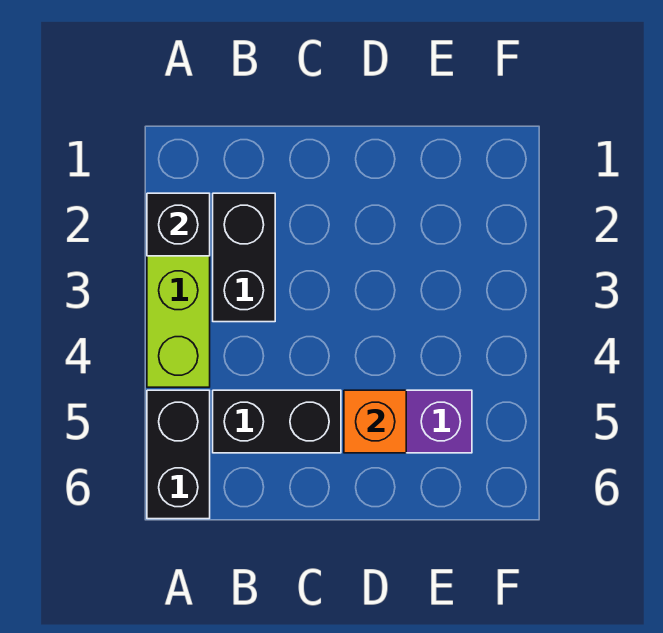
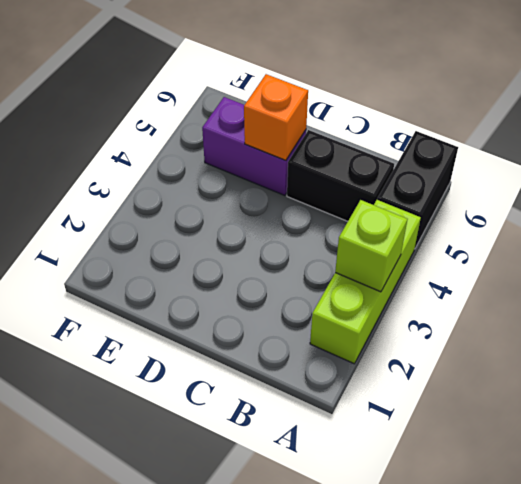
black brick A2 level 2 -> none
none -> lime brick A3 level 2
black brick B2:B3 level 1 -> none

